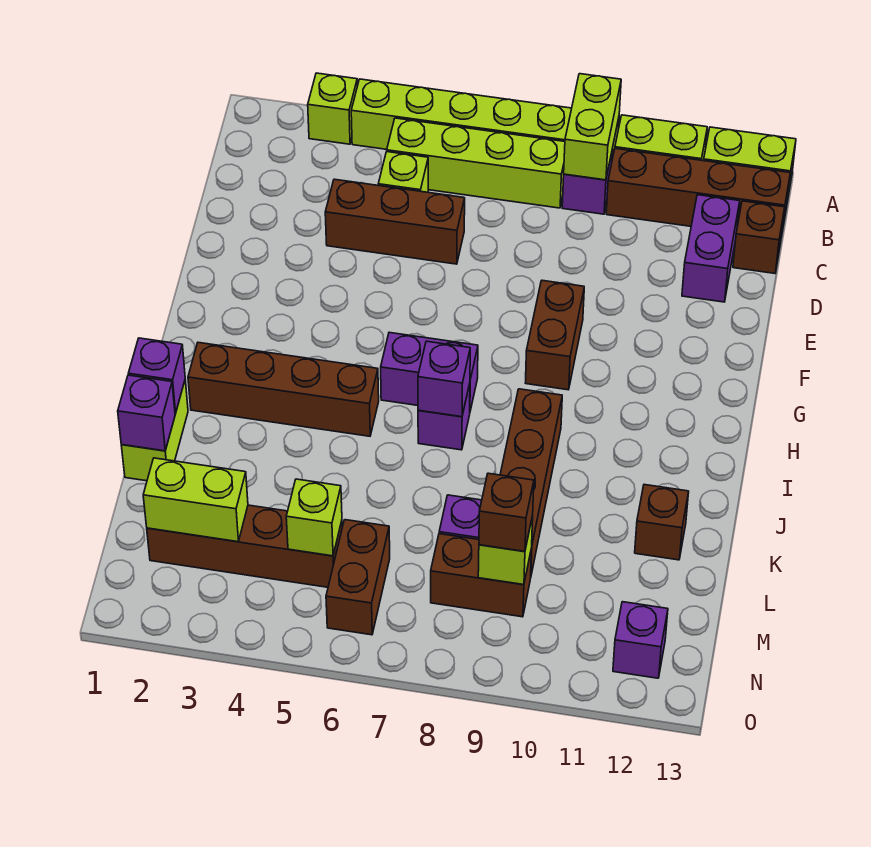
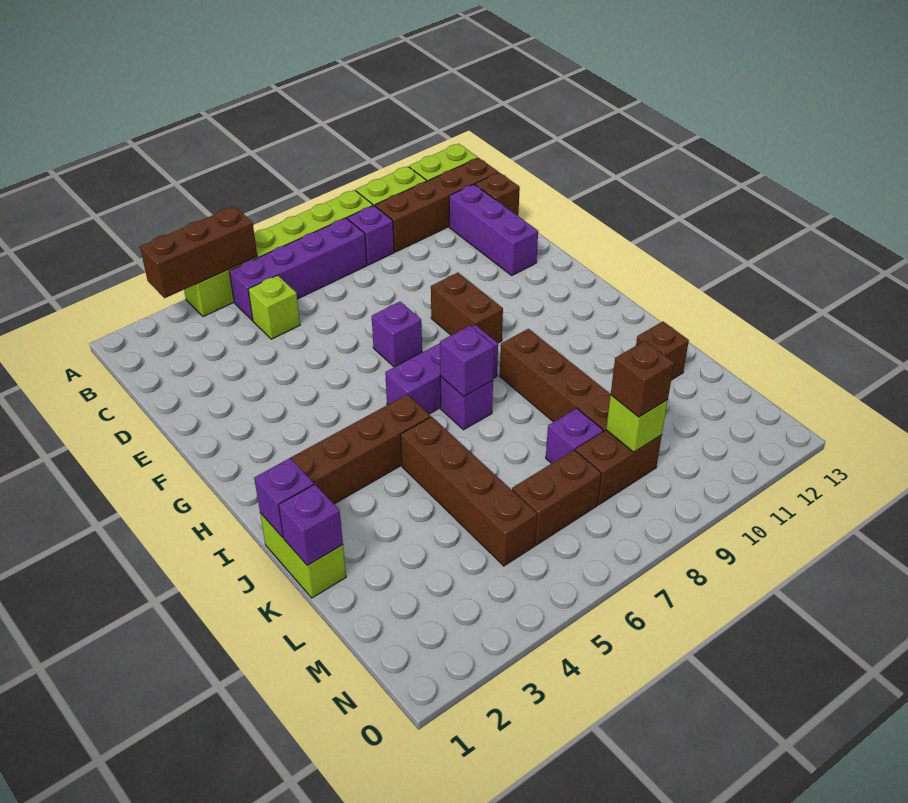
lime brick A3 level 1 -> none
lime brick A9:B9 level 2 -> none
lime brick B5:B8 level 1 -> purple brick B5:B8 level 1
purple brick C12:D12 level 1 -> purple brick C12:E12 level 1
brown brick D4:D6 level 1 -> brown brick A3:A5 level 2
purple brick H6:H7 level 1 -> purple brick H6:H8 level 1
brown brick M2:M5 level 1 -> brown brick J5:M5 level 1
lime brick M2:M3 level 2 -> none
lime brick M5 level 2 -> none
brown brick M6:N6 level 1 -> brown brick M6:M7 level 1
purple brick N12 level 1 -> purple brick F7 level 1

